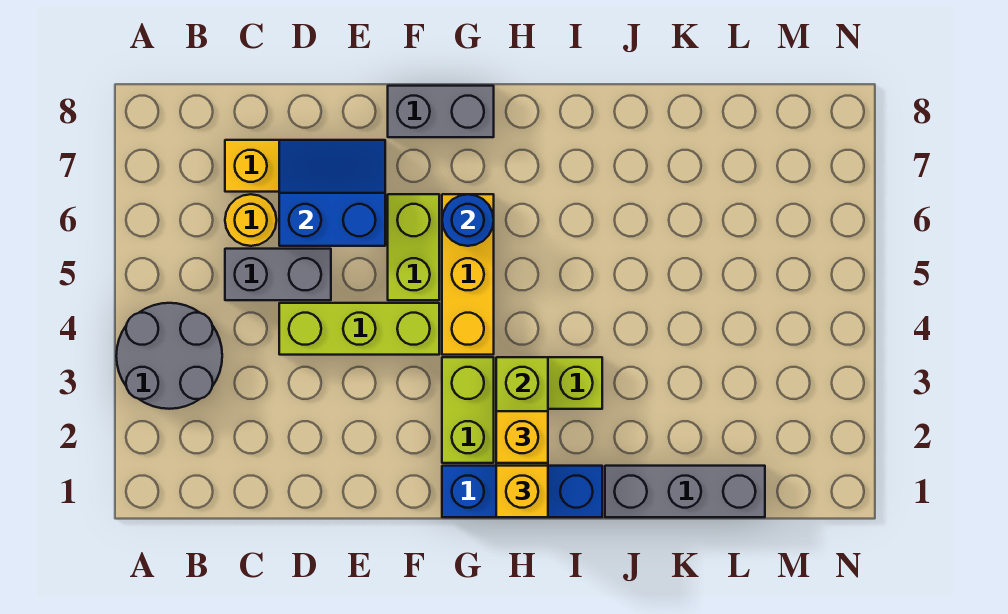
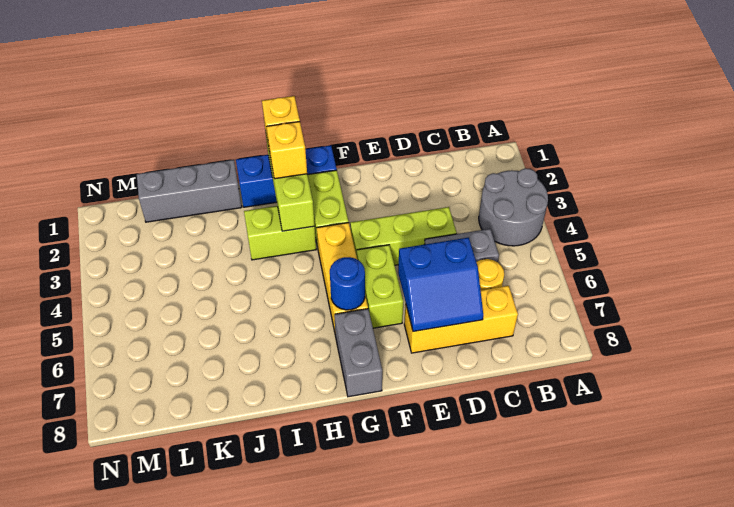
grey brick F8:G8 level 1 -> grey brick G7:G8 level 1

